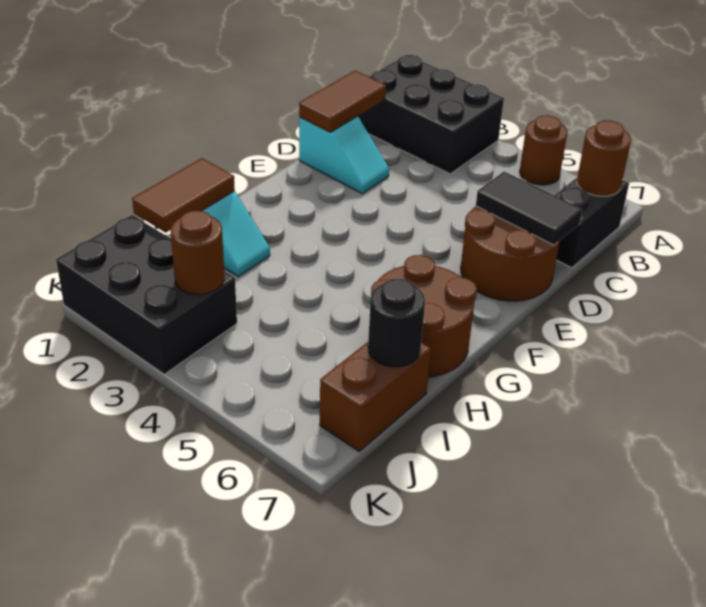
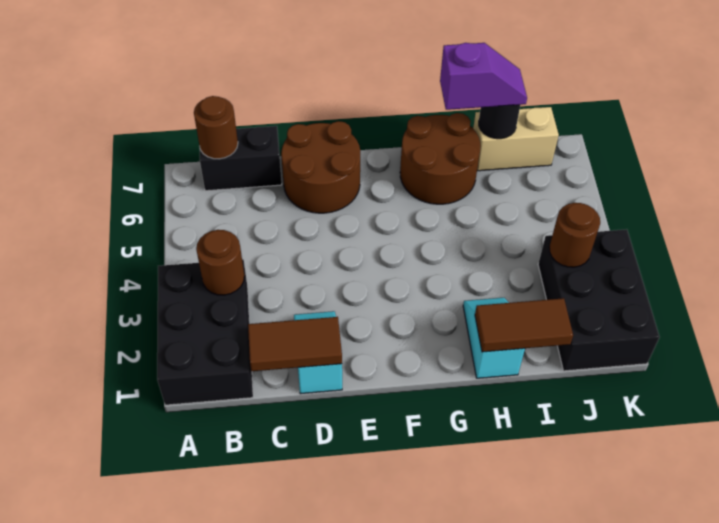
brown round brick A5 level 1 -> brown round brick B3 level 2
black tile D6:D7 level 2 -> none
none -> purple slope H7:I7 level 3 top H
brown brick I7:J7 level 1 -> tan brick I7:J7 level 1

